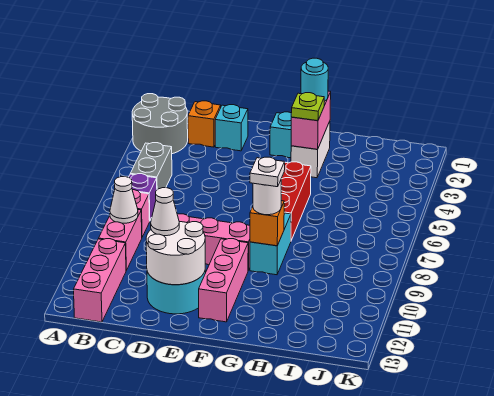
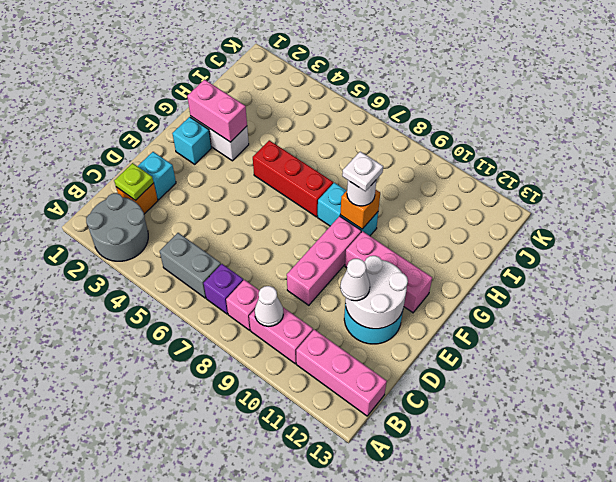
cyan round brick G2 level 3 -> none
lime plate G3 level 3 -> lime plate C2 level 2

